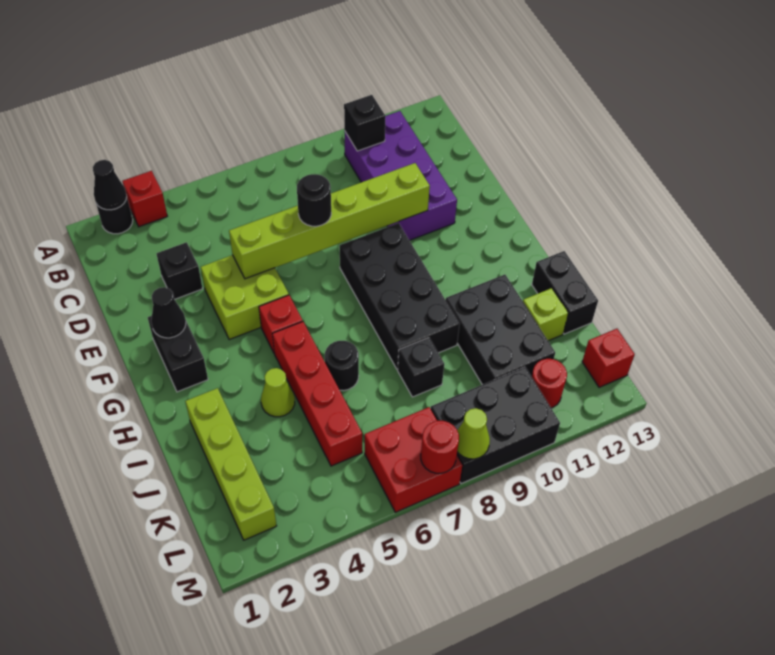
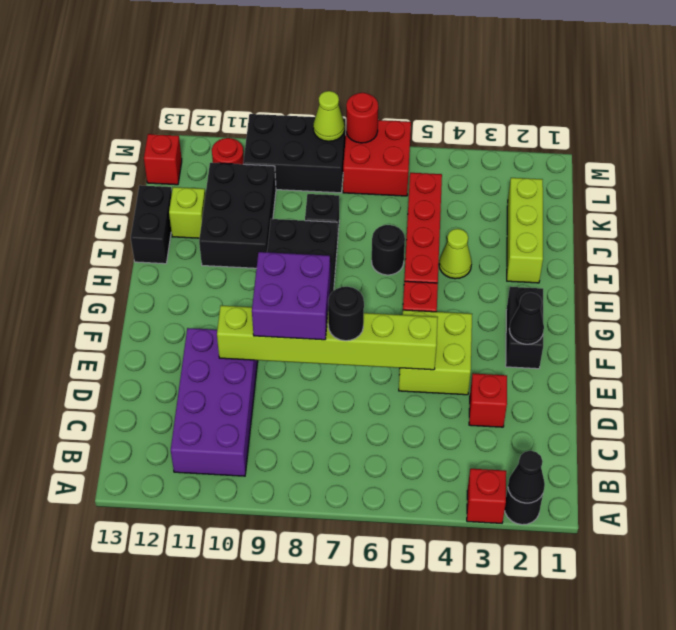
black brick B10 level 2 -> none
black brick D3 level 1 -> red brick D3 level 1
none -> purple brick E8:F9 level 3
lime brick I2:L2 level 1 -> lime brick I2:K2 level 1

